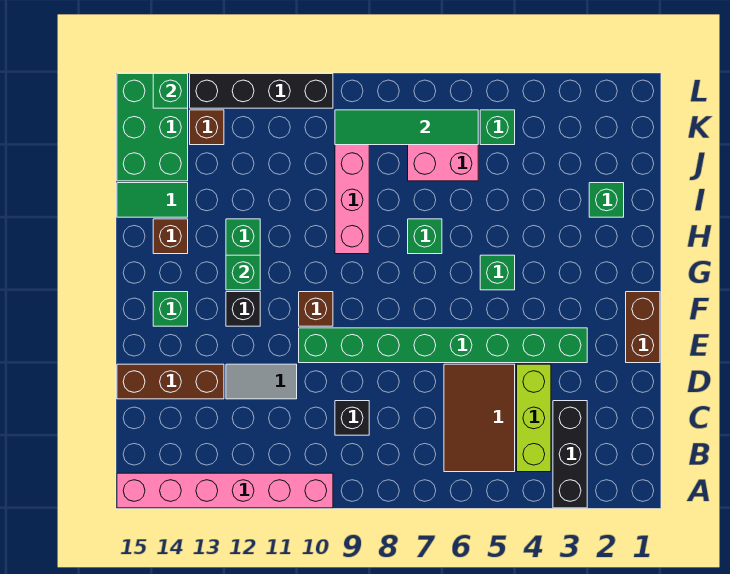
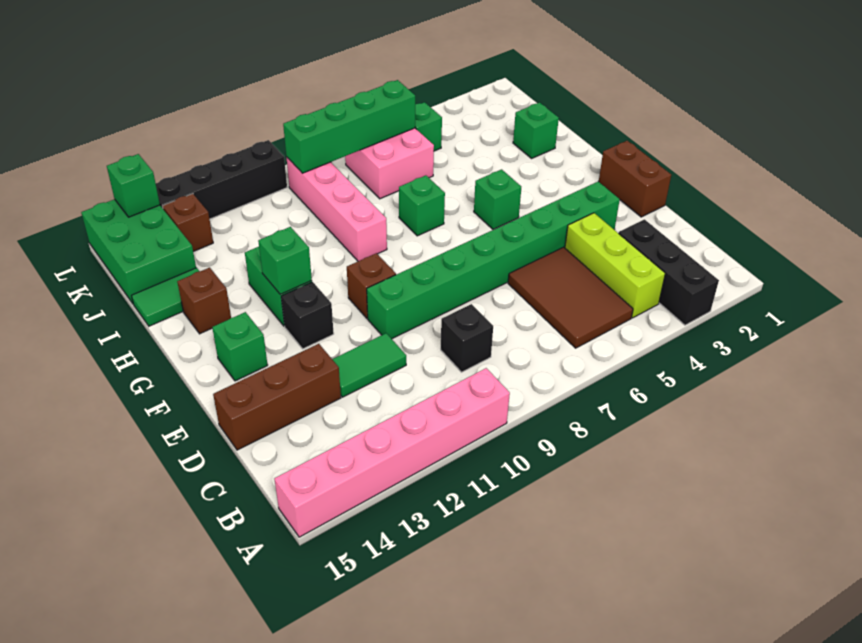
grey tile D11:D12 level 1 -> green tile D11:D12 level 1
green tile K6:K9 level 2 -> green brick K6:K9 level 2

